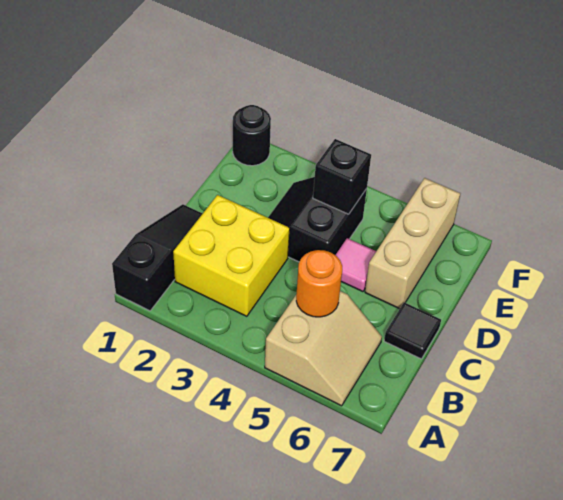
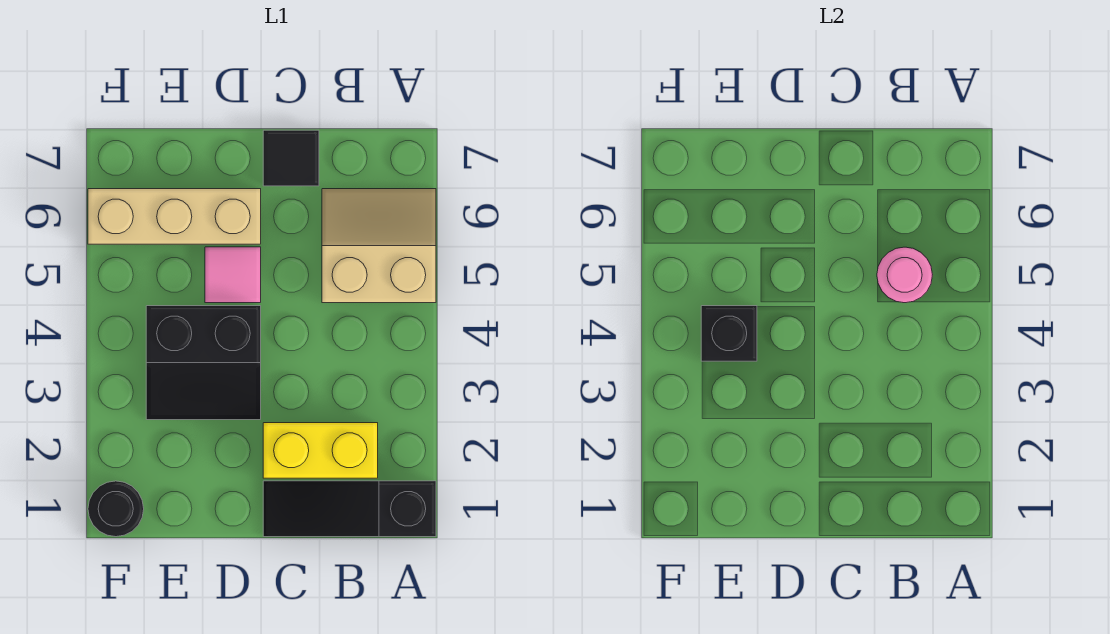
yellow brick B2:C3 level 1 -> yellow brick B2:C2 level 1
orange round brick B5 level 2 -> pink round brick B5 level 2

